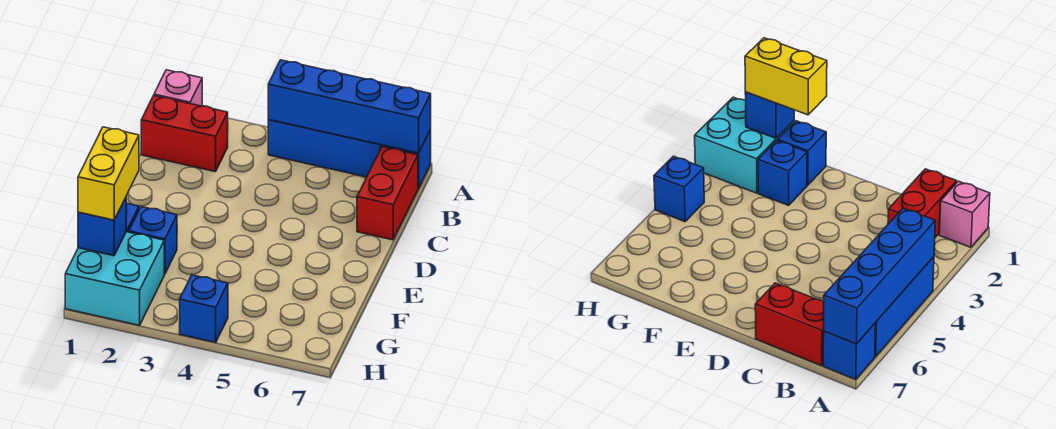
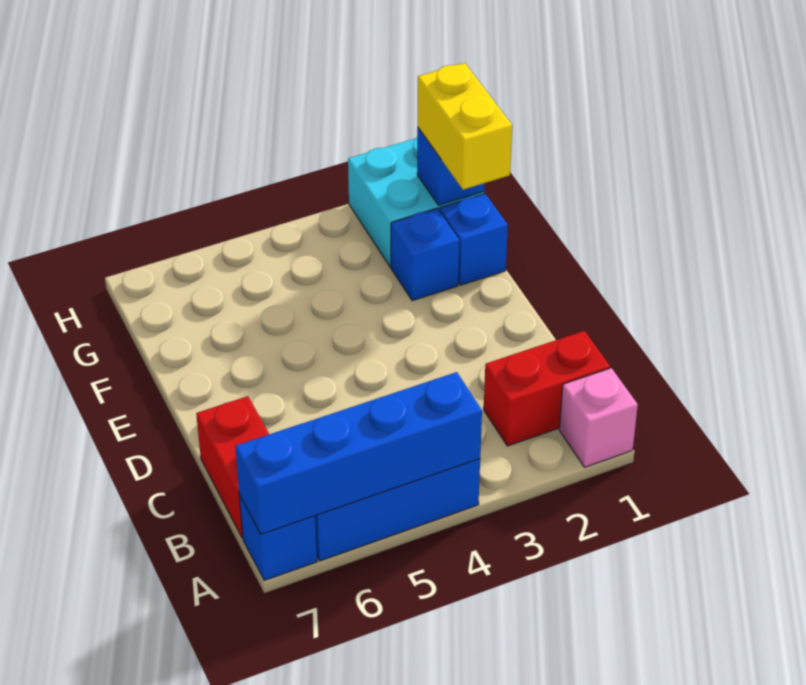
blue brick H4 level 1 -> none

